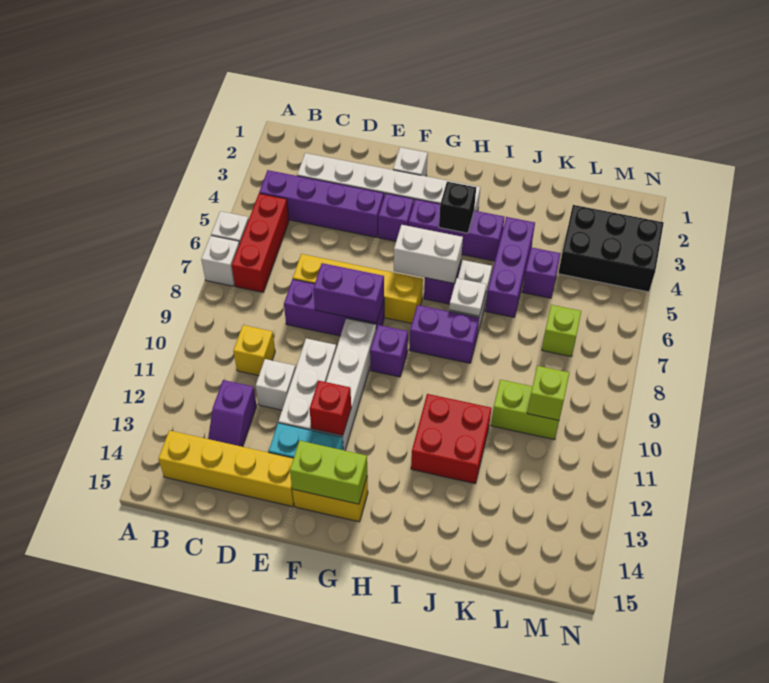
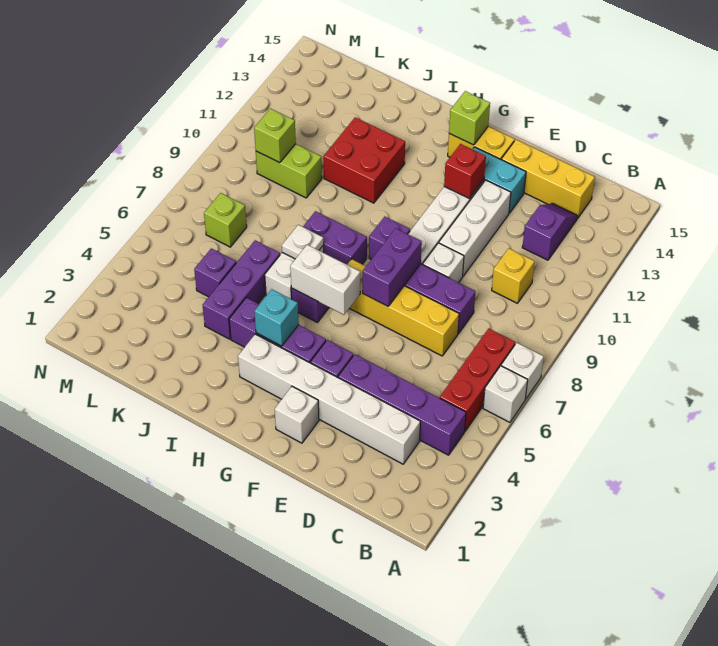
yellow brick B14:E14 level 1 -> yellow brick C14:E14 level 1
white brick D11 level 1 -> white brick E9 level 1
purple brick E8:F8 level 2 -> purple brick F7:F8 level 2
lime brick F14:G14 level 2 -> lime brick G14 level 2
black brick H4 level 2 -> cyan brick H4 level 2
black brick L3:N4 level 1 -> none

